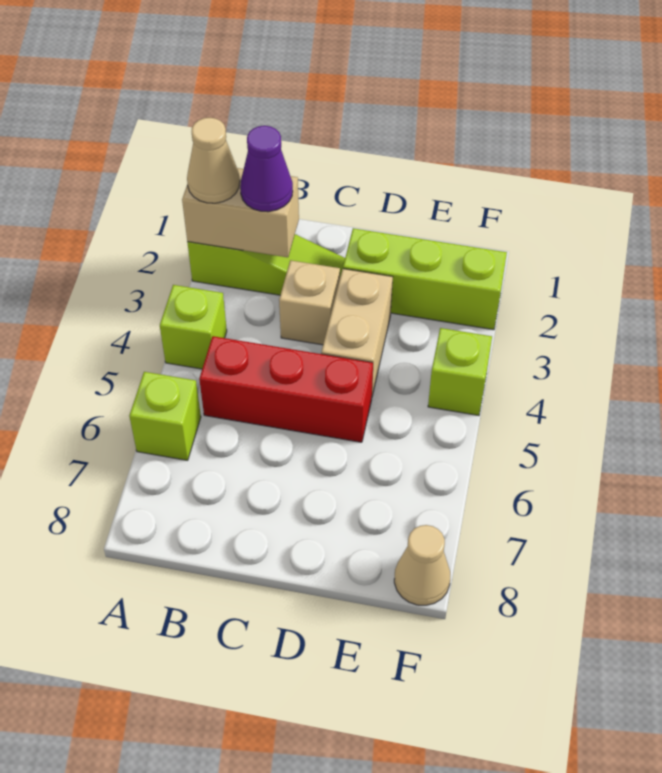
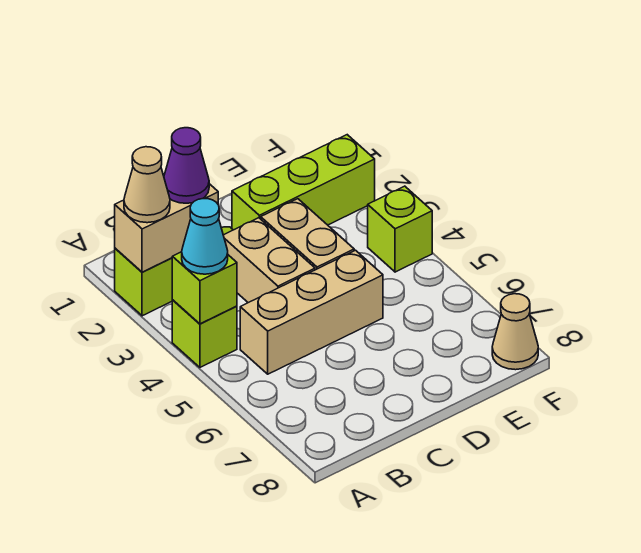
none -> cyan cone A4 level 3
lime brick A6 level 1 -> lime brick A4 level 2
red brick B5:D5 level 1 -> tan brick B5:D5 level 1
tan brick C3 level 1 -> tan brick C3:C4 level 1

